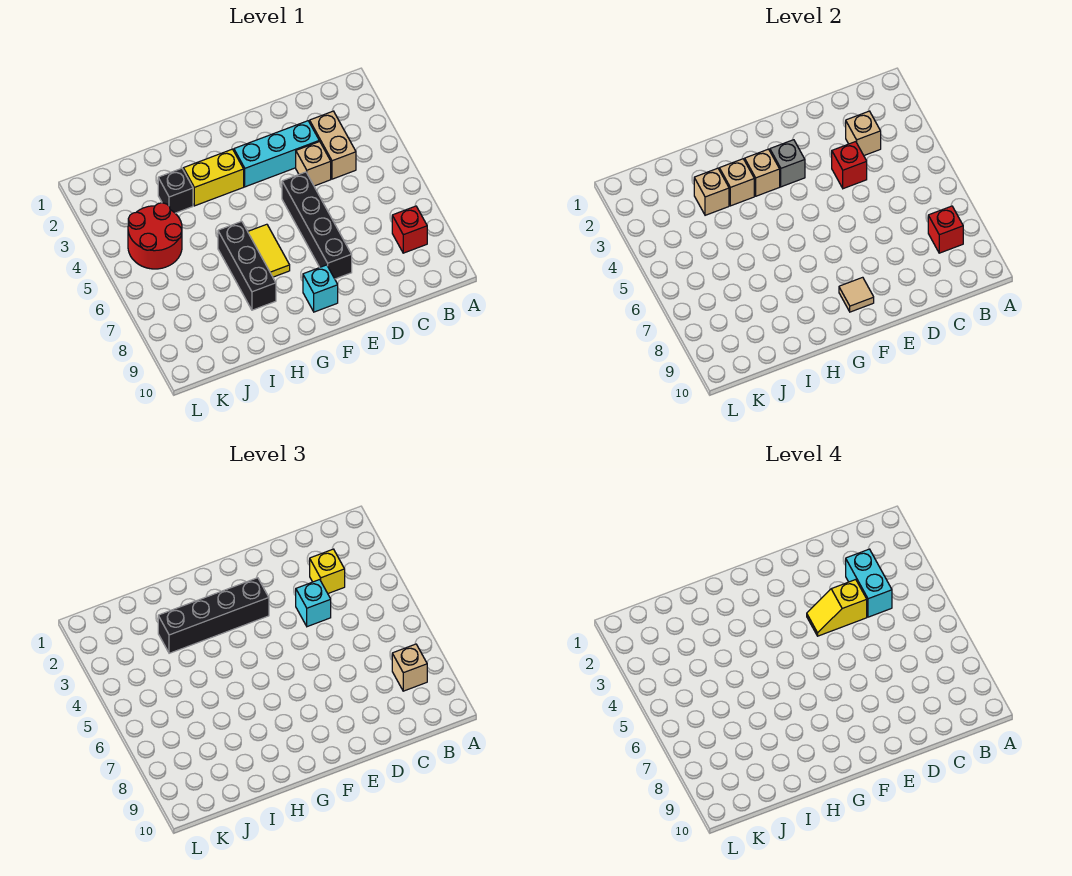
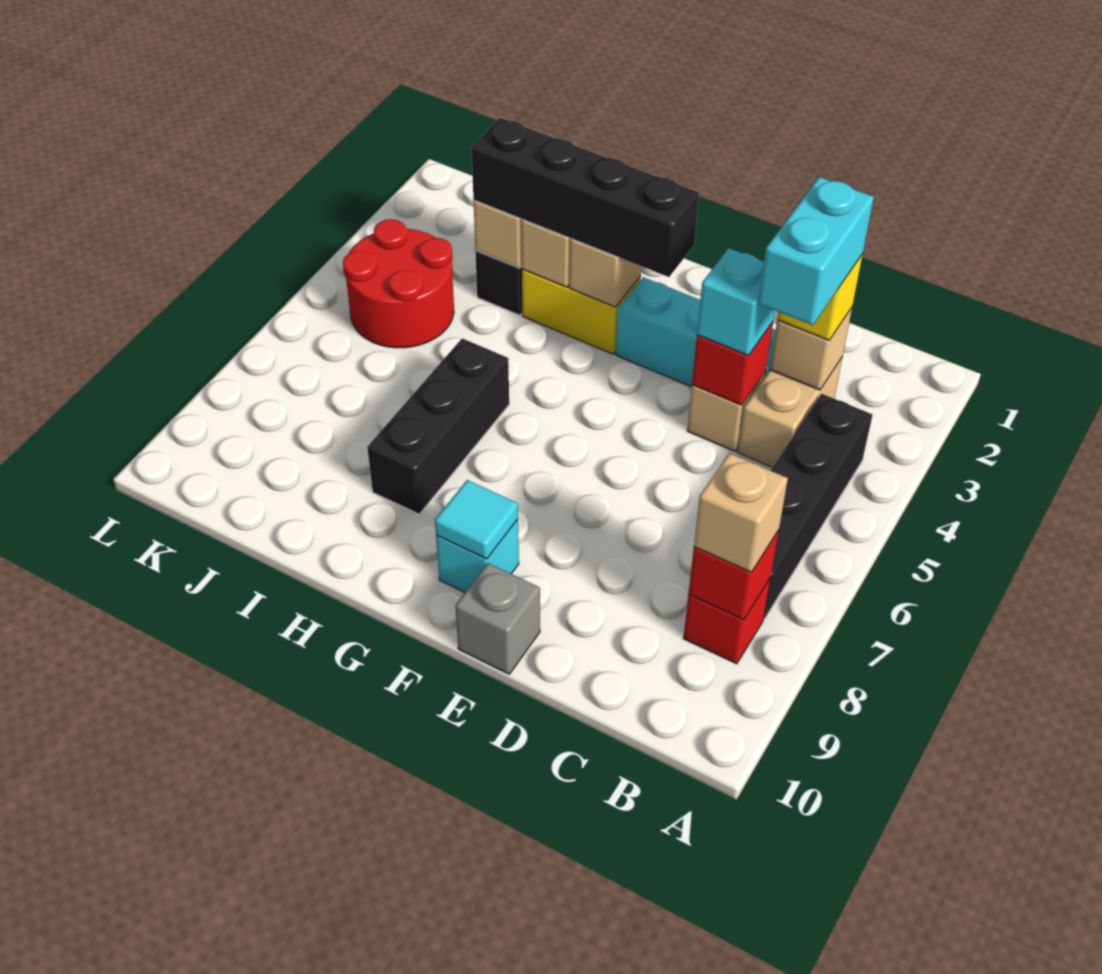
yellow slope D4:E4 level 4 top D -> none
black brick E5:E8 level 1 -> black brick B4:B7 level 1
grey brick F3 level 2 -> grey brick E10 level 1
tan tile F9 level 2 -> cyan tile F9 level 2
yellow tile G6:G7 level 1 -> none

